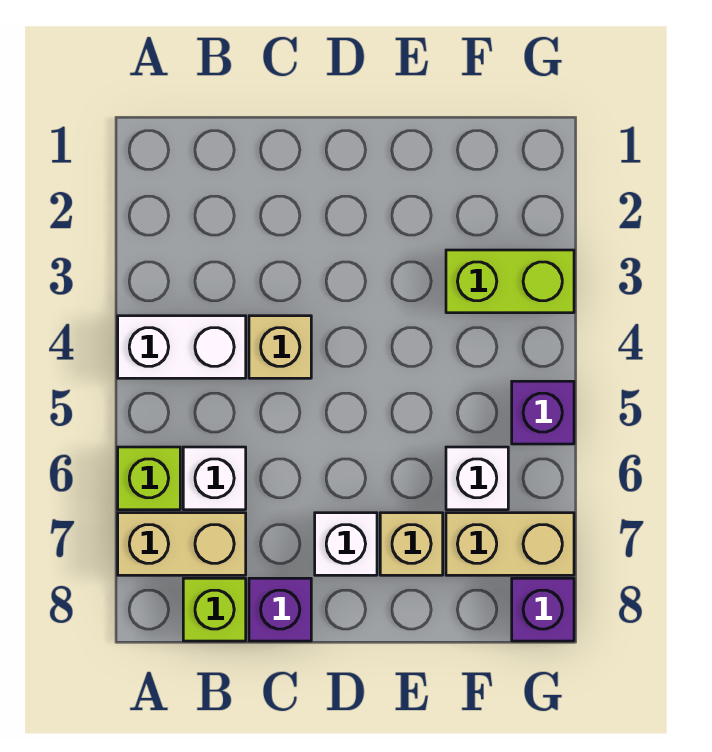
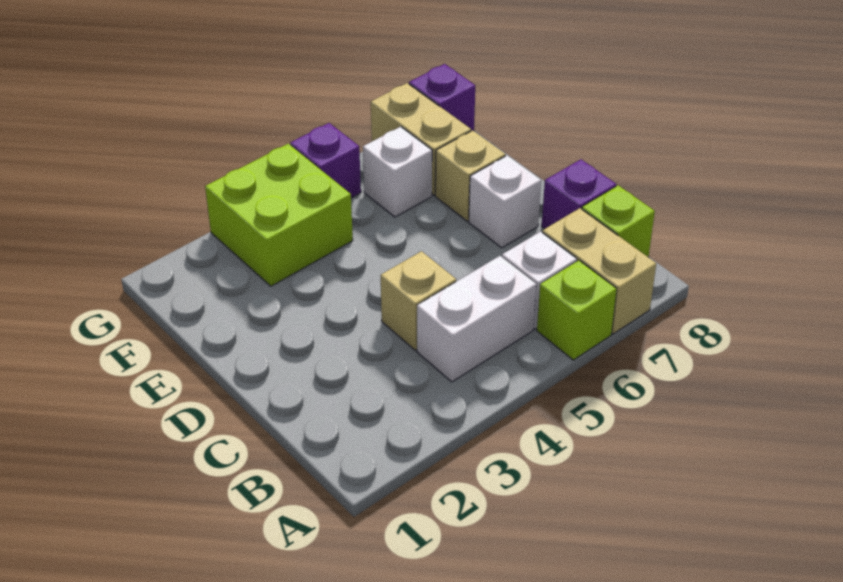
white brick A4:B4 level 1 -> white brick B4:B5 level 1
lime brick F3:G3 level 1 -> lime brick F3:G4 level 1

